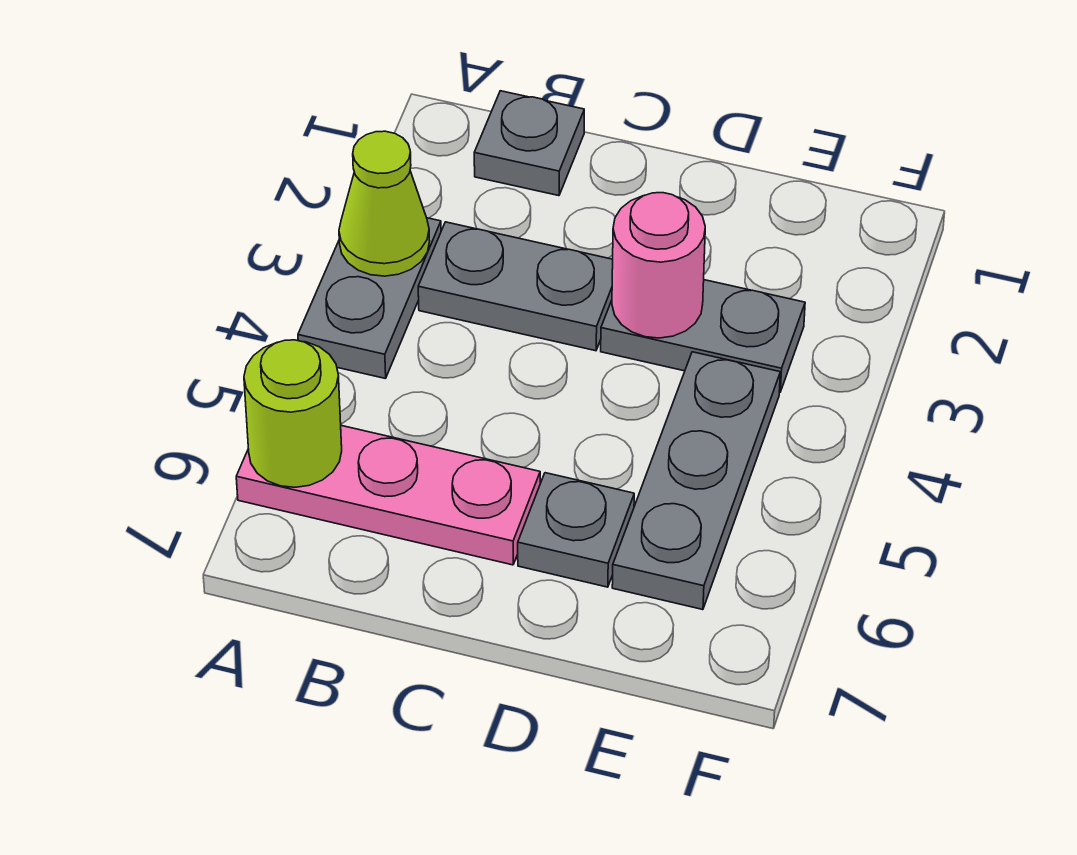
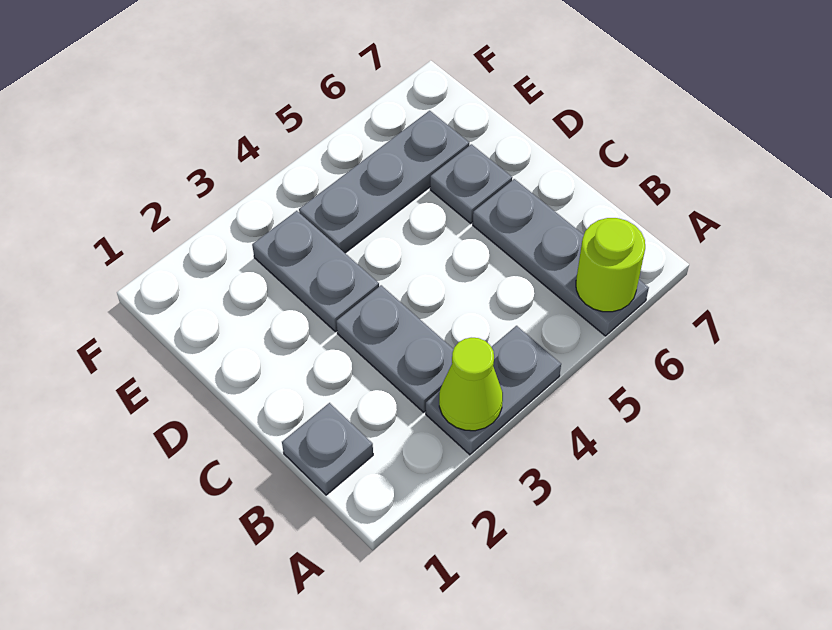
pink plate A6:C6 level 1 -> grey plate A6:C6 level 1
pink round brick D3 level 2 -> none

